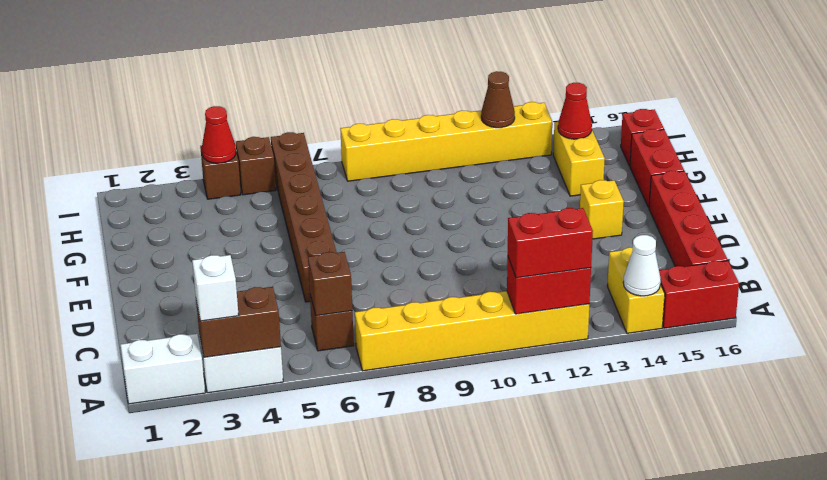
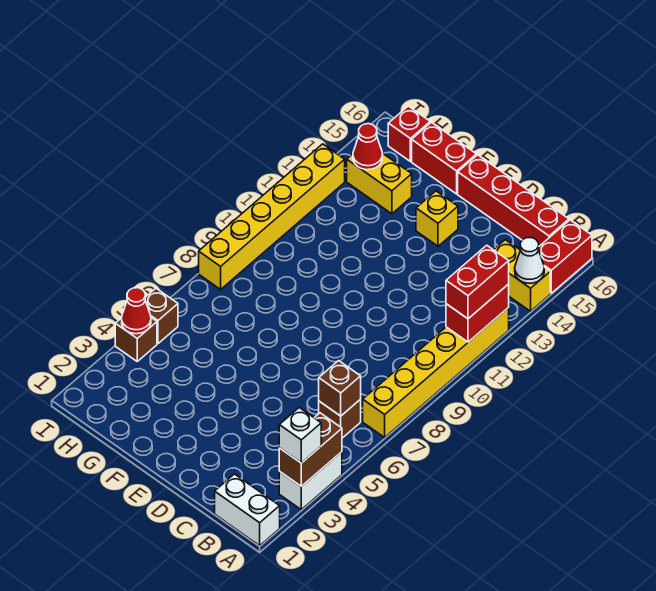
white brick A1:A2 level 1 -> white brick A1:B1 level 1
brown brick D6:I6 level 1 -> none
brown cone I12 level 2 -> none

